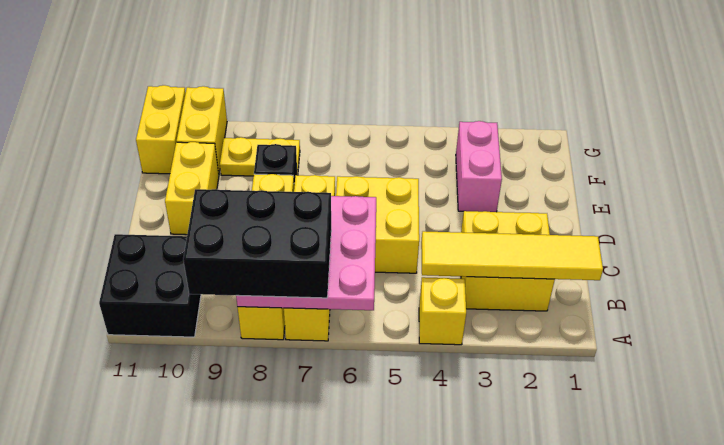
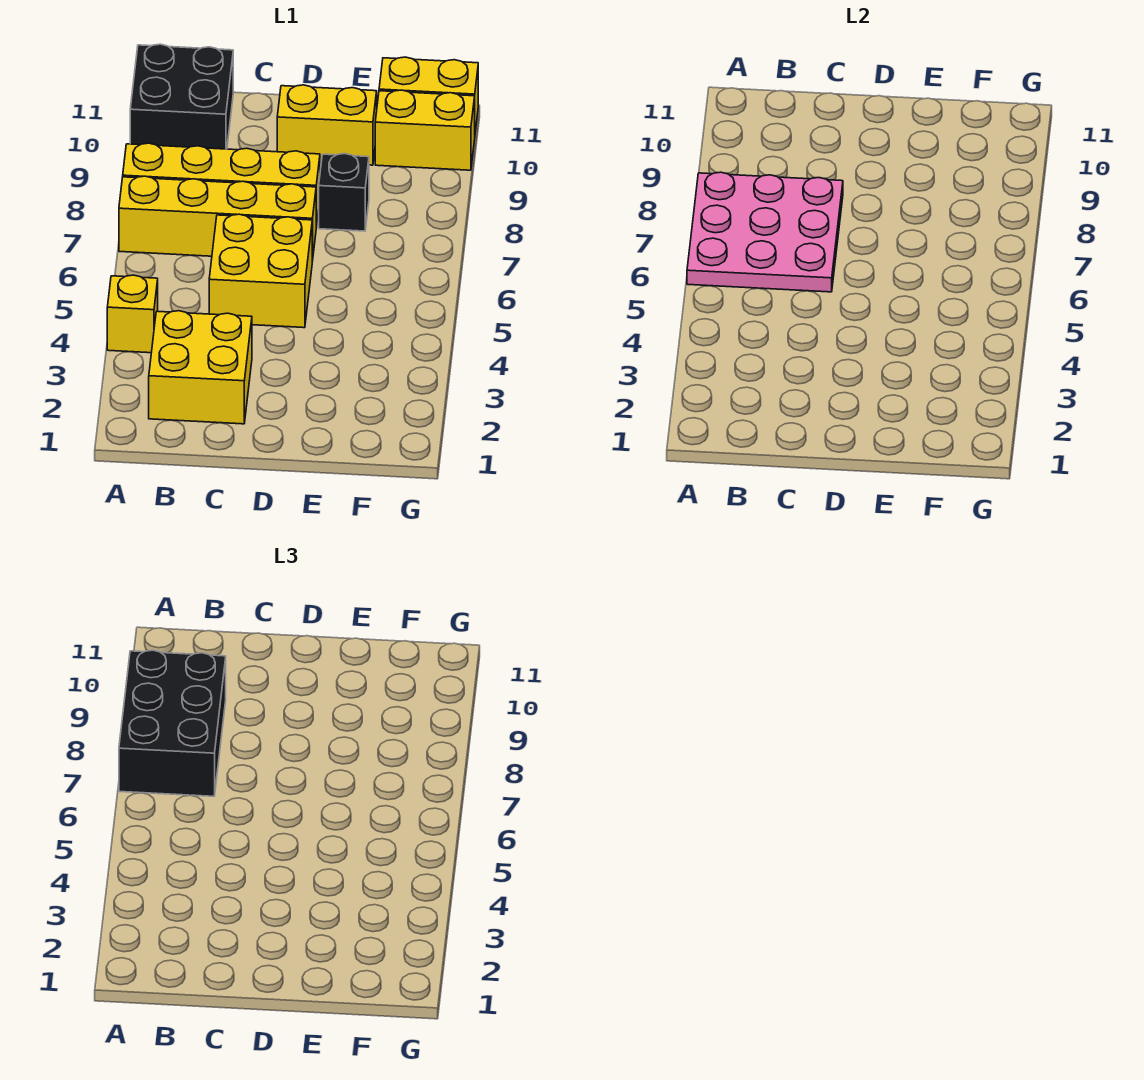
yellow tile B1:B4 level 2 -> none
pink brick E3:F3 level 1 -> none
yellow plate F8:F9 level 1 -> none

